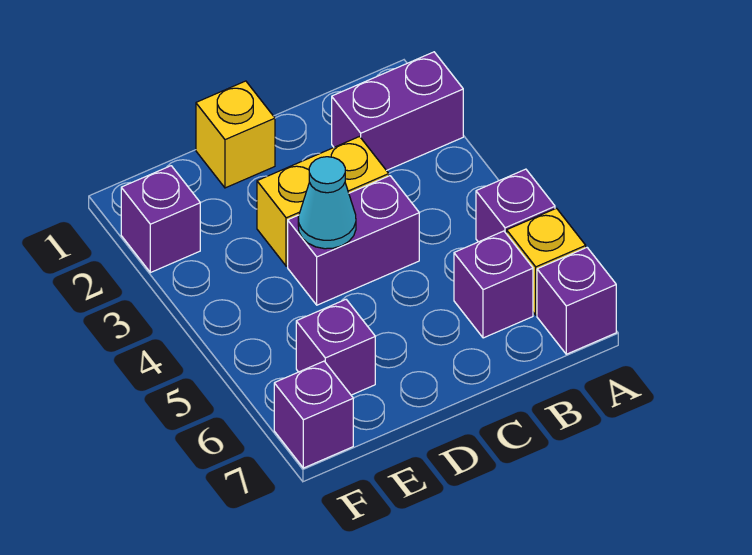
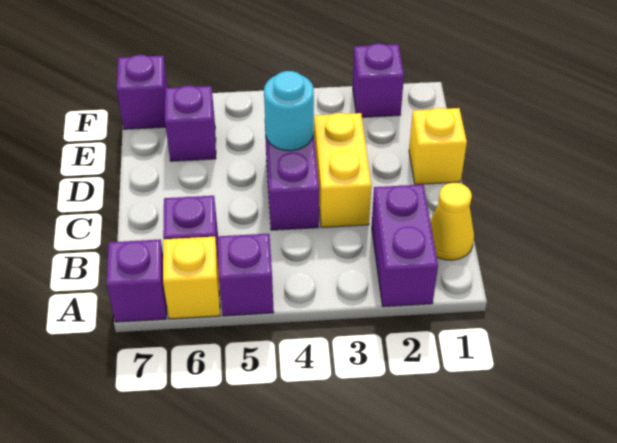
none -> yellow cone B1 level 1
cyan cone D4 level 2 -> cyan round brick D4 level 2

